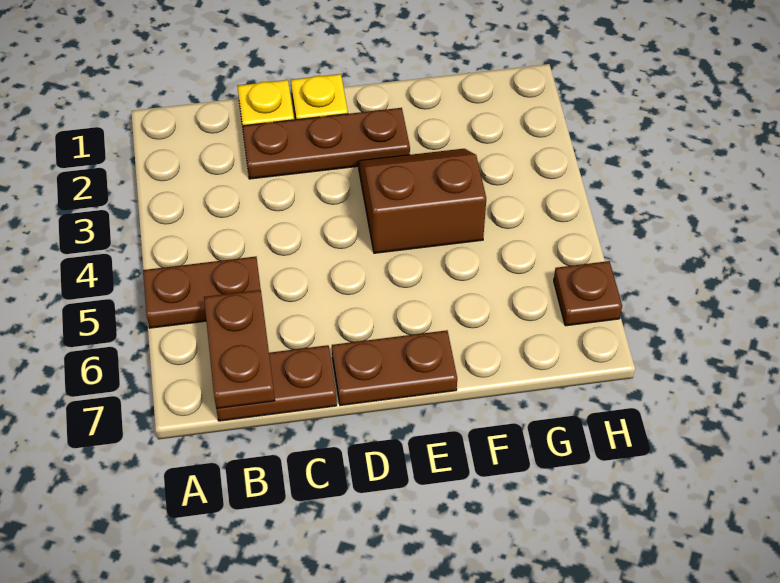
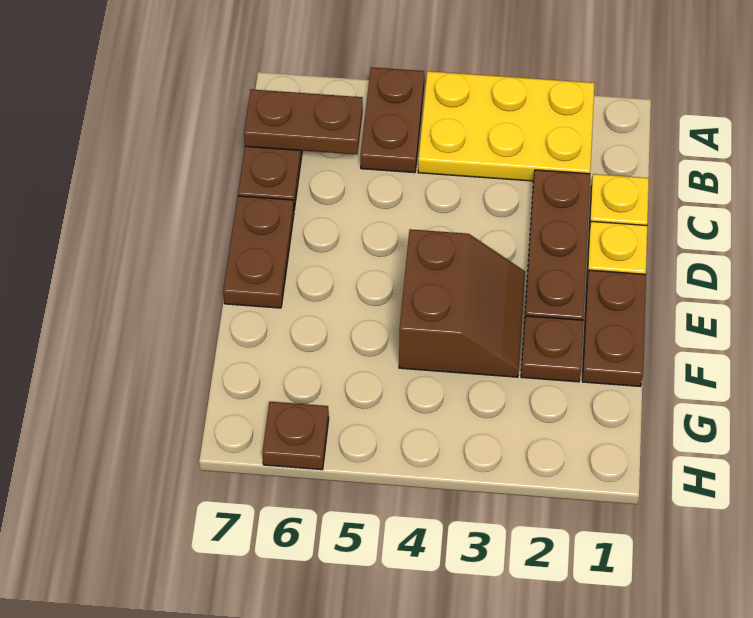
none -> yellow plate A2:B4 level 1
none -> brown plate E1:F1 level 1
none -> brown plate F2 level 1

